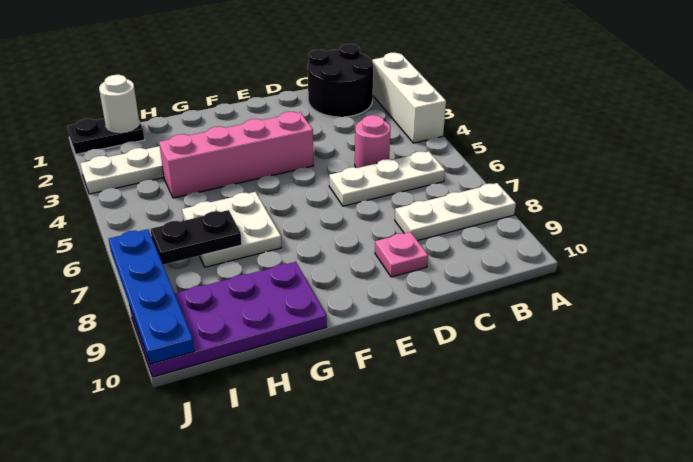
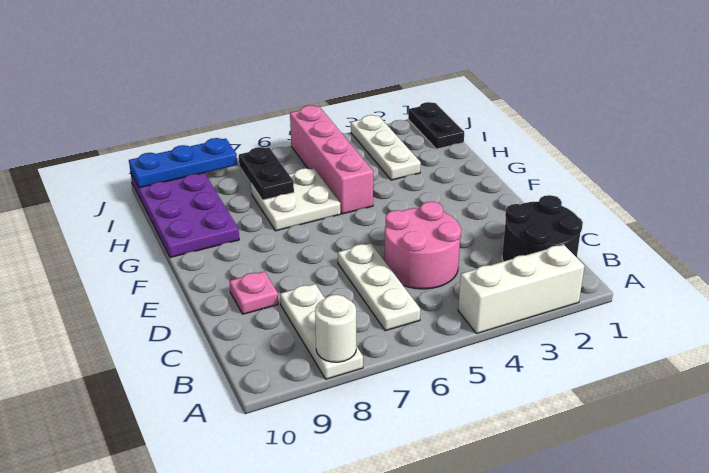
pink round brick C5 level 1 -> pink round brick C4:D5 level 1
pink brick E4:H4 level 1 -> pink brick G5:J5 level 1
white round brick I1 level 2 -> white round brick A8 level 2
blue plate J7:J10 level 2 -> blue plate J8:J10 level 2

